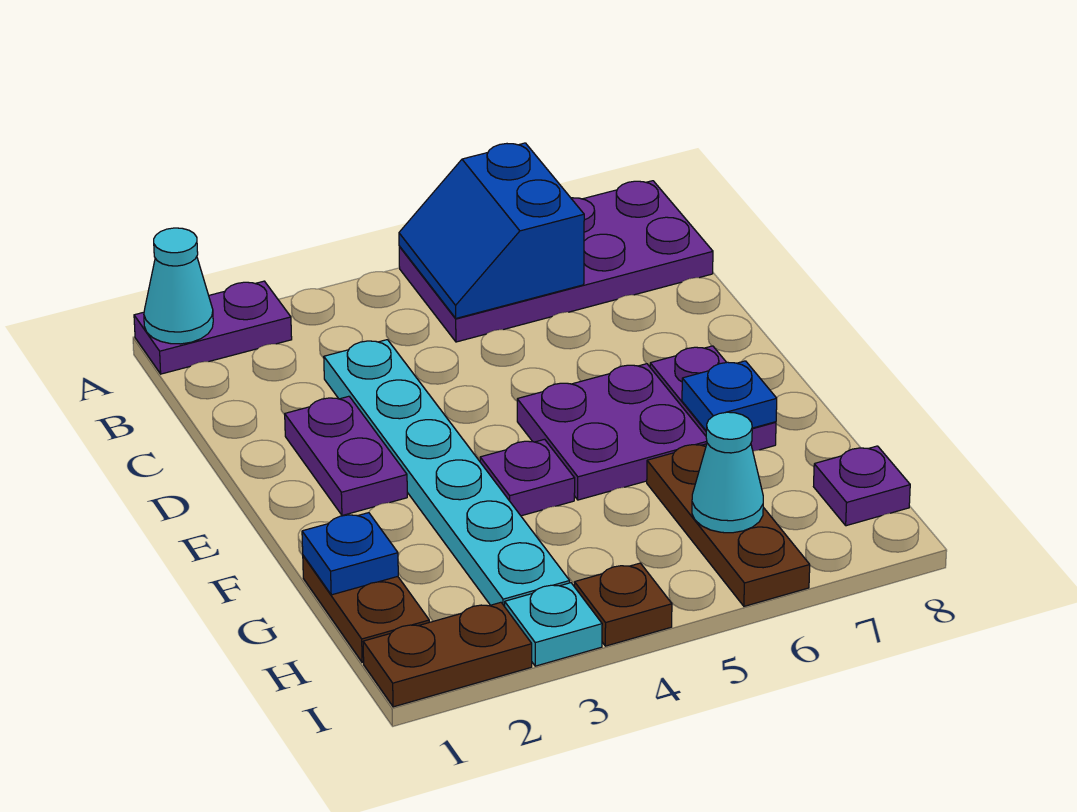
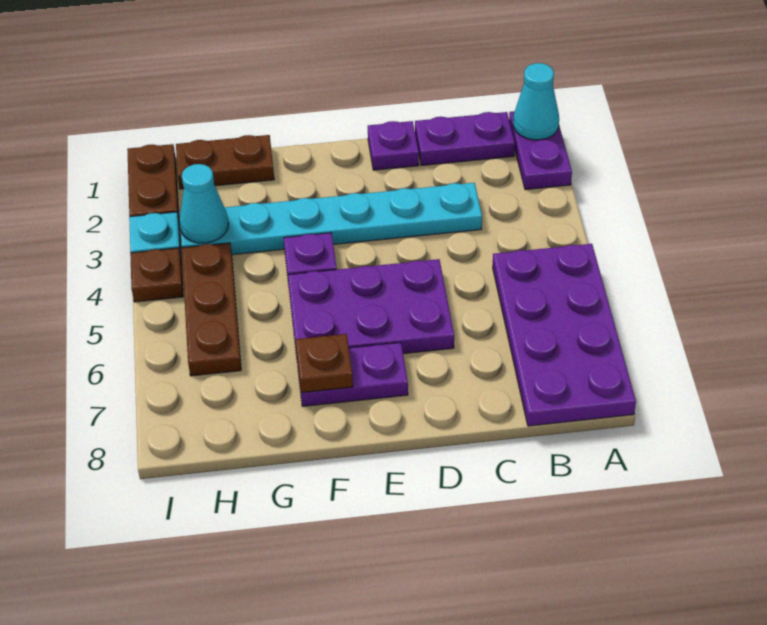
blue slope A5:B6 level 2 top 6 -> none
purple plate D2:E2 level 1 -> purple plate B1:C1 level 1
purple plate E5:F6 level 1 -> purple plate D5:F6 level 1
blue plate F7 level 2 -> brown plate F7 level 2
blue plate G1 level 2 -> none
brown plate G6:I6 level 1 -> brown plate H4:H6 level 1
cyan cone H6 level 2 -> cyan cone H3 level 2
purple plate H8 level 1 -> purple plate D1 level 1

